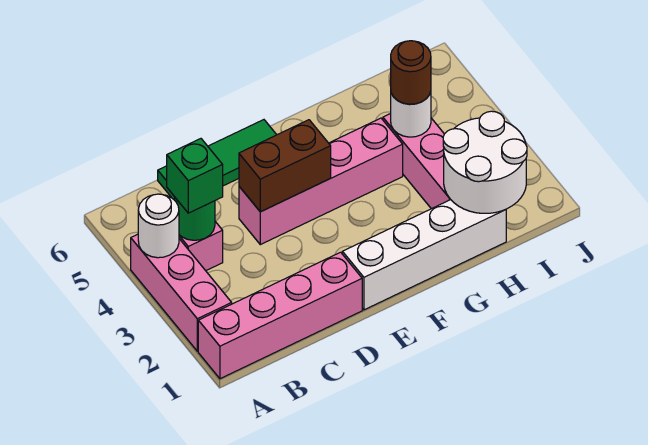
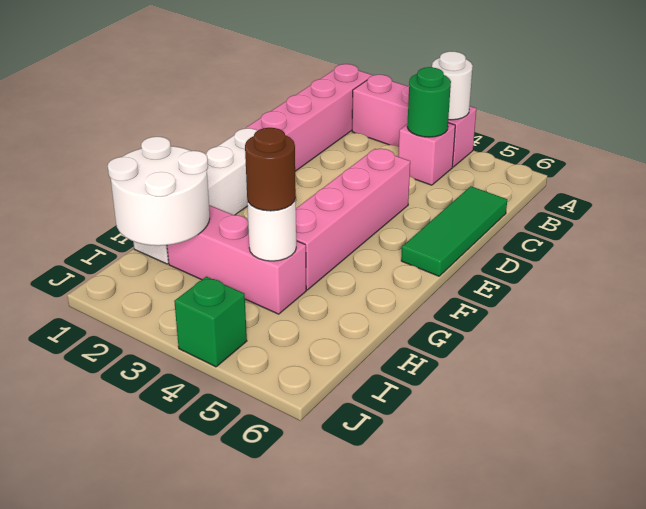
green brick B4 level 3 -> green brick J4 level 1
brown brick D4:E4 level 2 -> none

